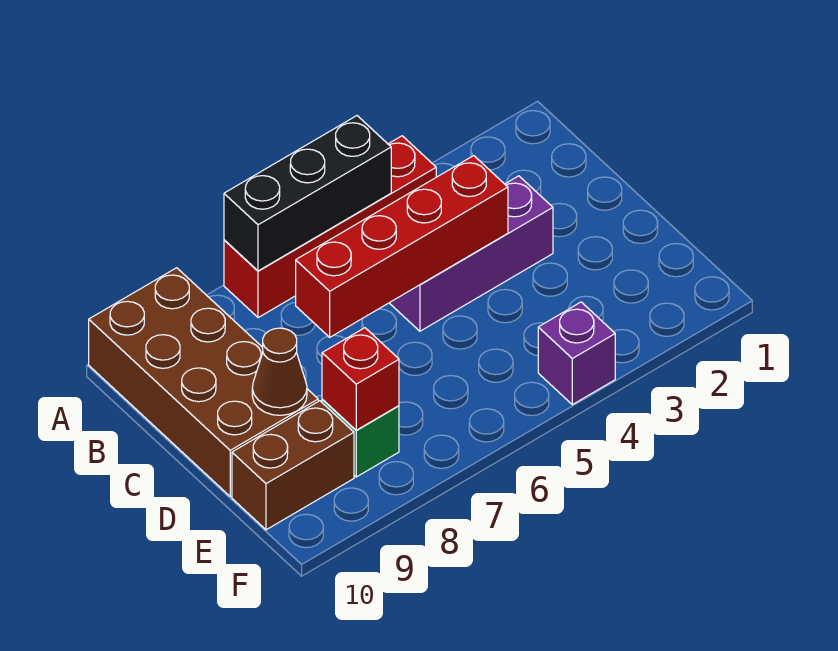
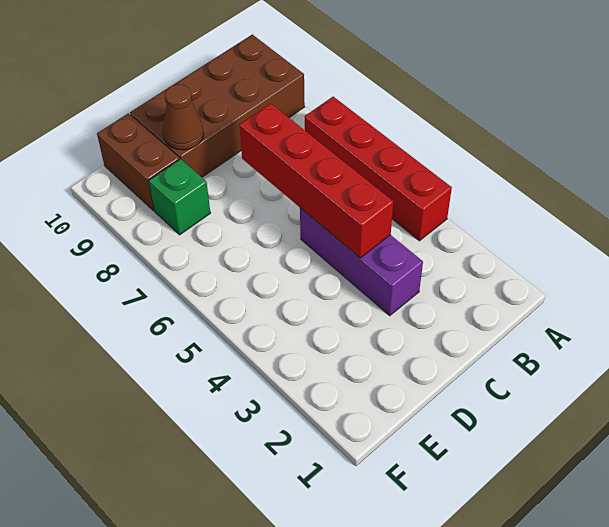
black brick A5:A7 level 2 -> none
red brick E8 level 2 -> none
purple brick F4 level 1 -> none

